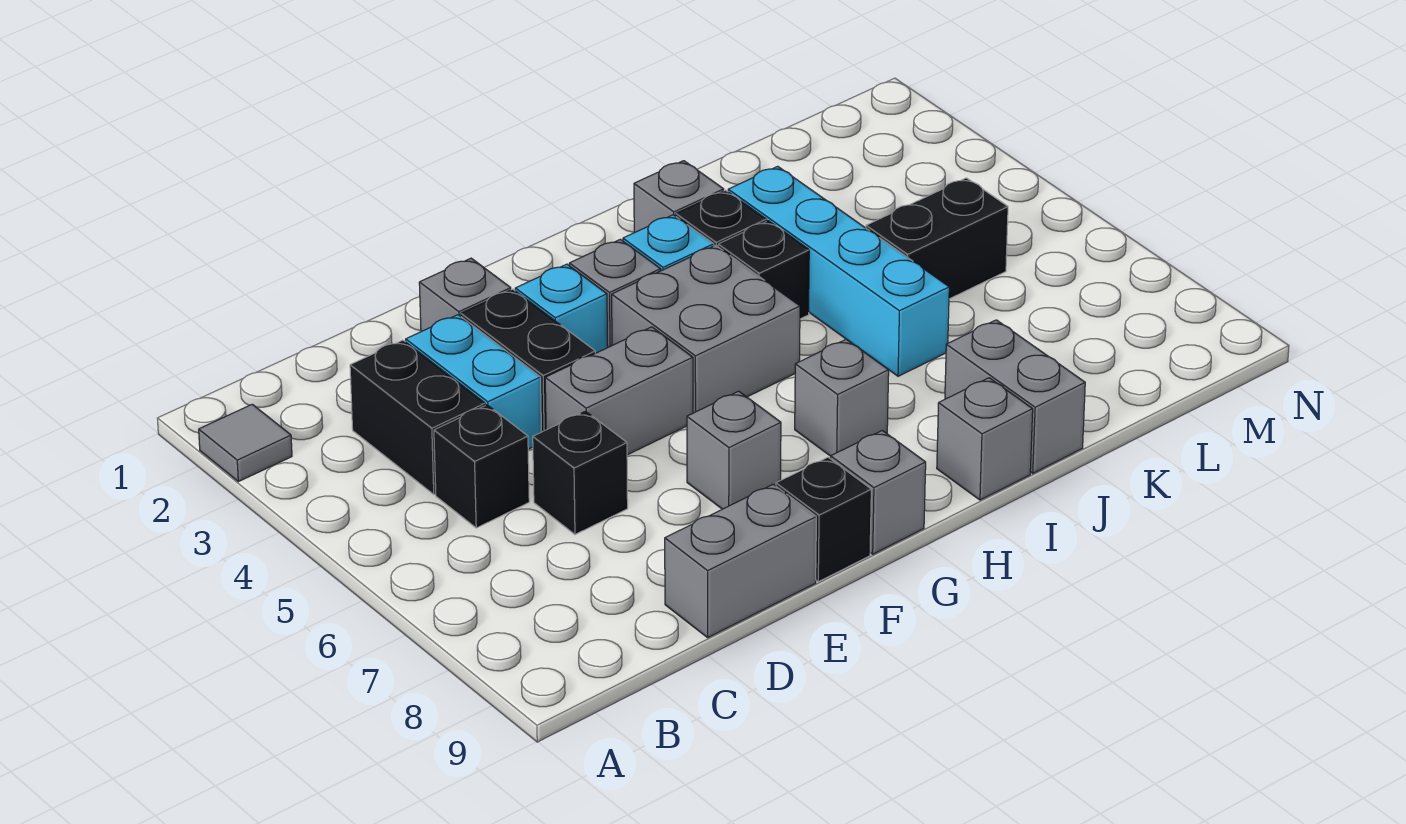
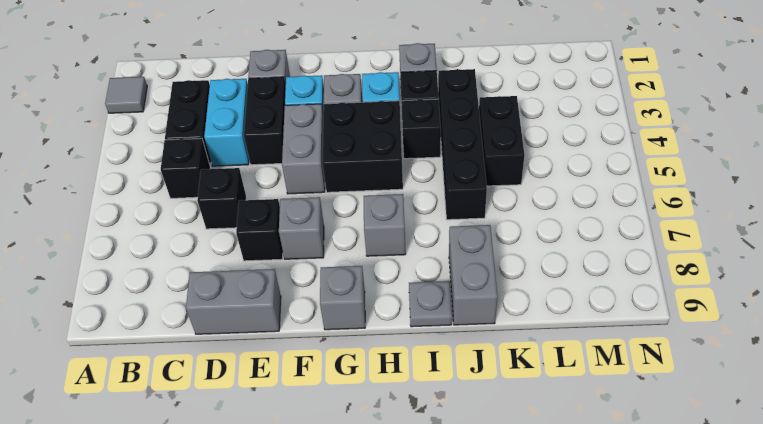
grey brick E5:F5 level 1 -> grey brick F4:F5 level 1
black brick F9 level 1 -> black brick E7 level 1
grey brick G4:H5 level 1 -> black brick G4:H5 level 1
grey brick I9 level 1 -> grey plate I9 level 1
cyan brick J3:J6 level 1 -> black brick J3:J6 level 1
black brick K5:L5 level 1 -> black brick K4:K5 level 1

